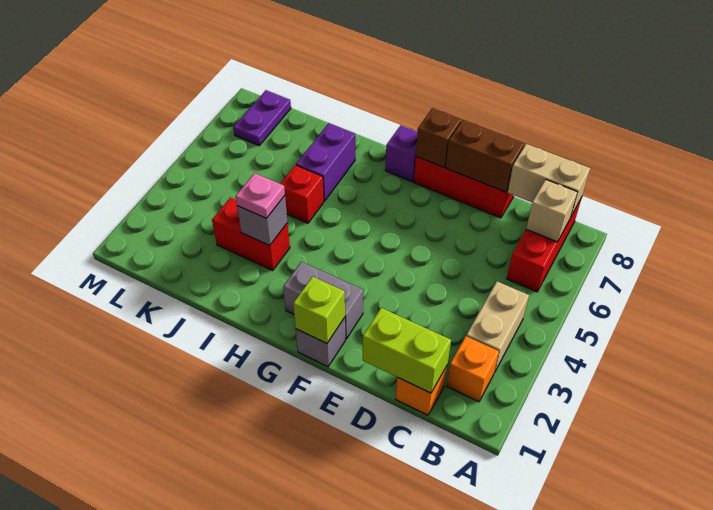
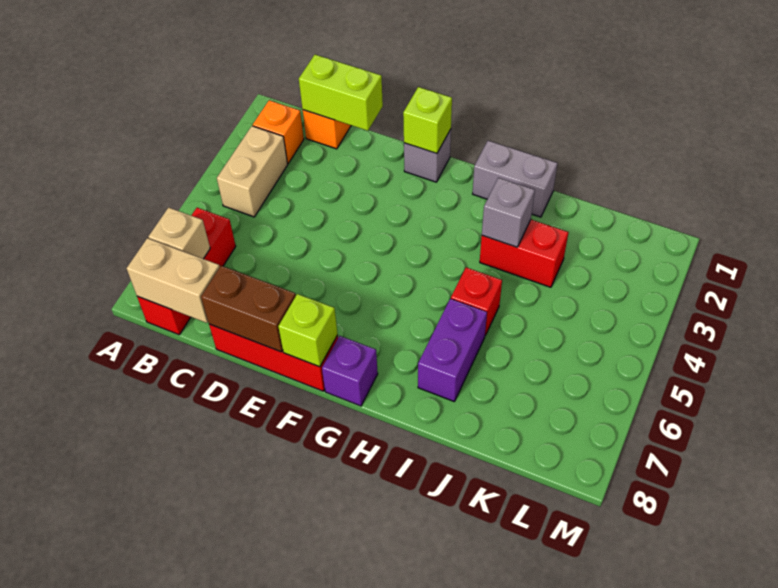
grey brick F2:G2 level 1 -> grey brick H1:I1 level 1
brown brick F8 level 2 -> lime brick F8 level 2
pink plate I3 level 3 -> none
purple plate L7:L8 level 1 -> none

